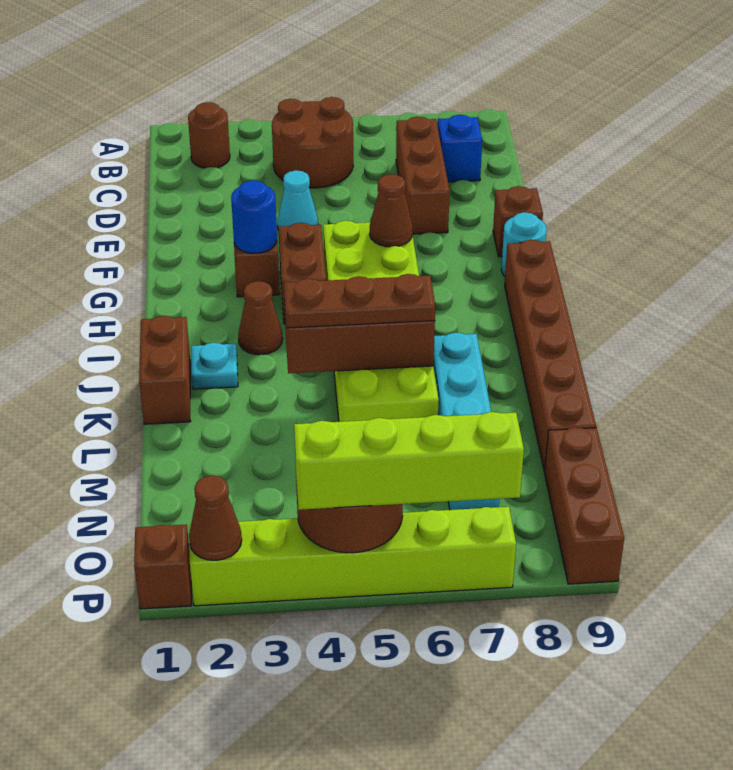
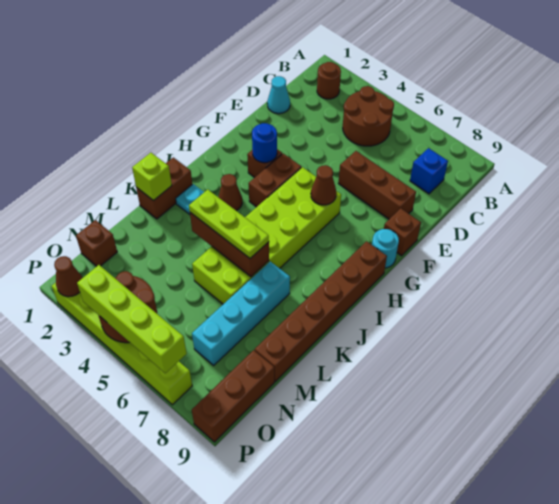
brown brick C7:E7 level 1 -> brown brick E6:E8 level 1
cyan cone E4 level 1 -> cyan cone D1 level 1
none -> lime brick K1 level 2
brown plate K4:K6 level 3 -> lime plate K4:K6 level 3
brown brick P1 level 1 -> brown brick N1 level 1

